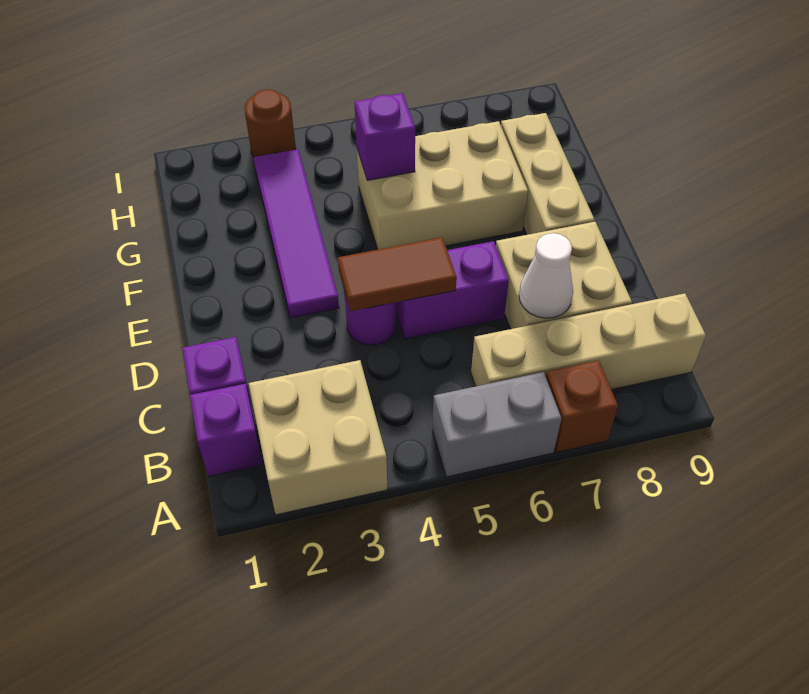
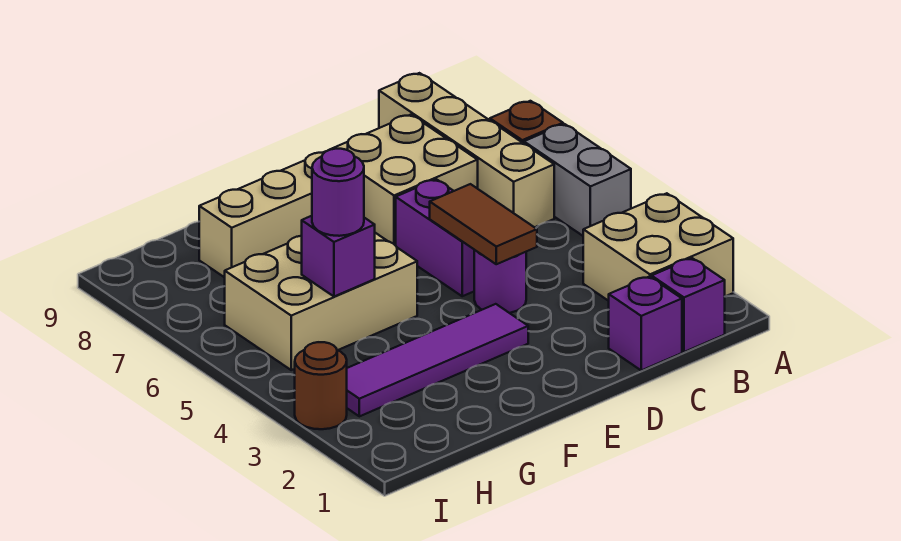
white cone C7 level 2 -> none
tan brick F5:G7 level 1 -> tan brick F5:H6 level 1
none -> purple round brick G5 level 3

